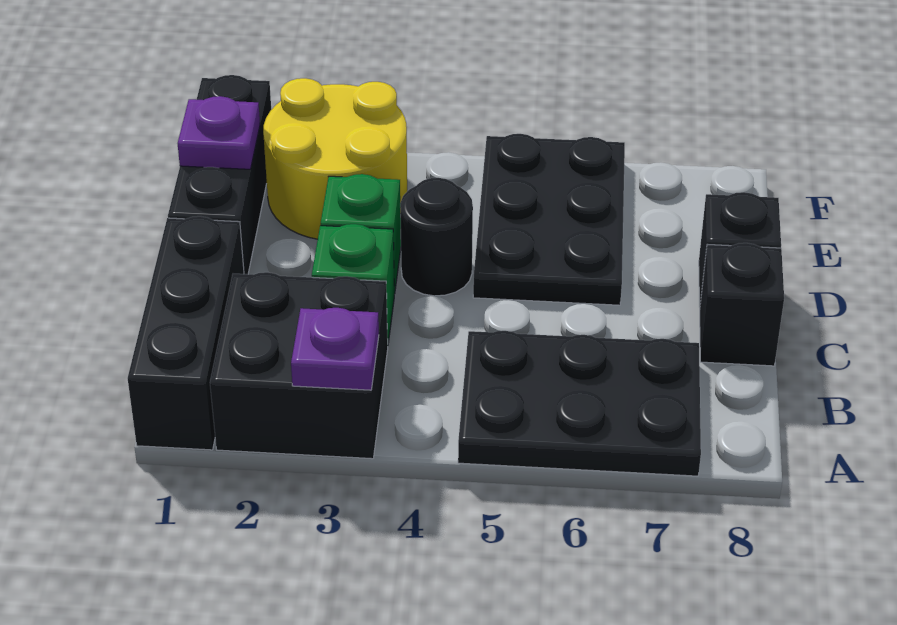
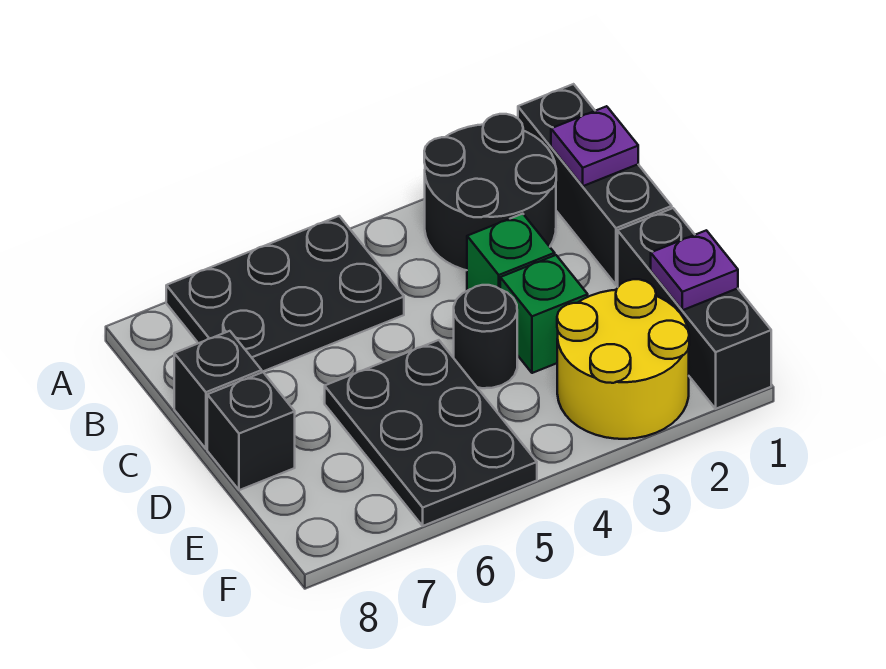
black brick A2:B3 level 1 -> black round brick A2:B3 level 1
purple plate A3 level 2 -> purple plate B1 level 2

